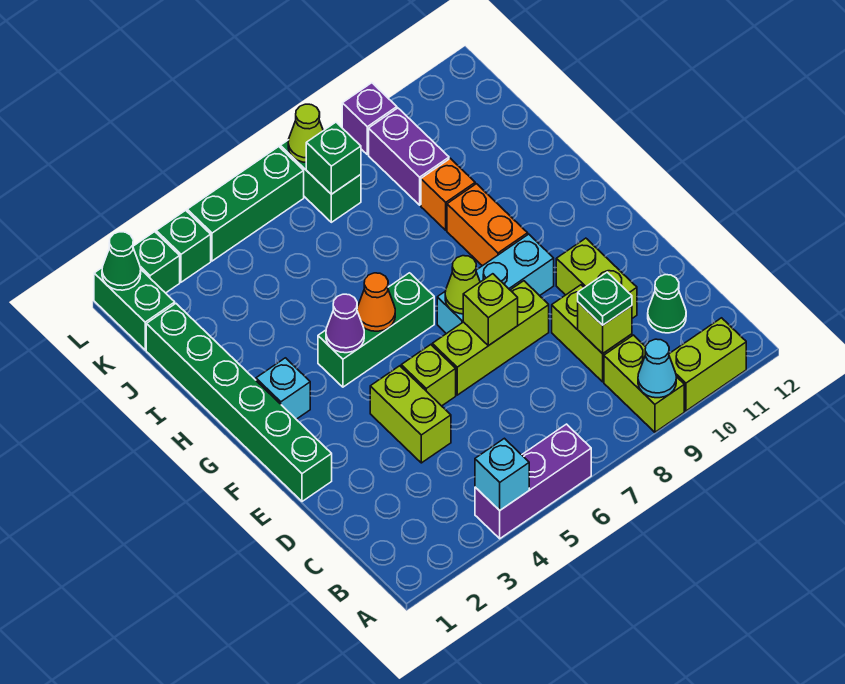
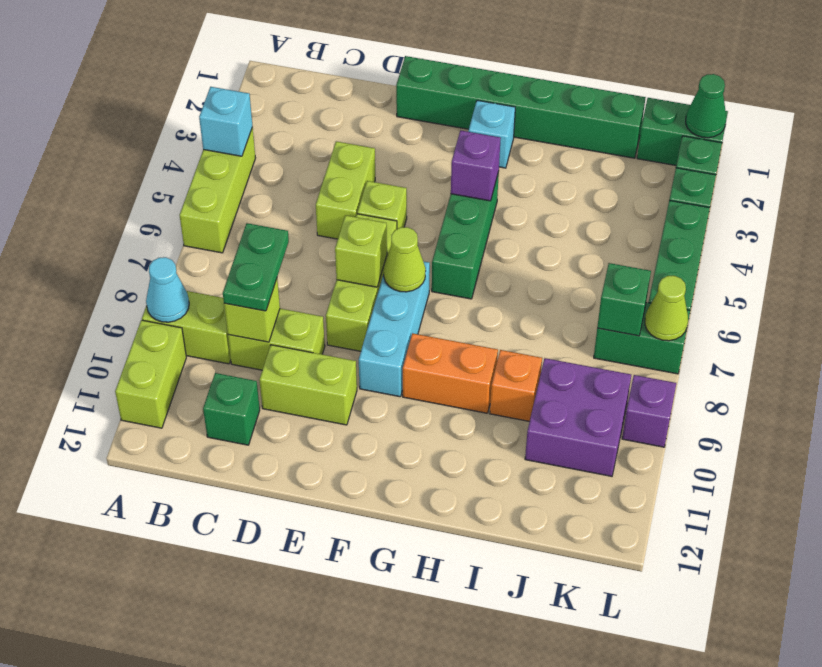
purple brick A4:A6 level 1 -> lime brick A4:A6 level 1
green plate C9 level 3 -> green plate C8:C9 level 3
green cone C11 level 1 -> green brick C11 level 1
lime brick D4:E4 level 1 -> lime brick D4:D5 level 1
purple cone G4 level 2 -> purple brick G4 level 2
orange cone G5 level 2 -> none
purple brick J9:K9 level 1 -> purple brick J9:K10 level 1

